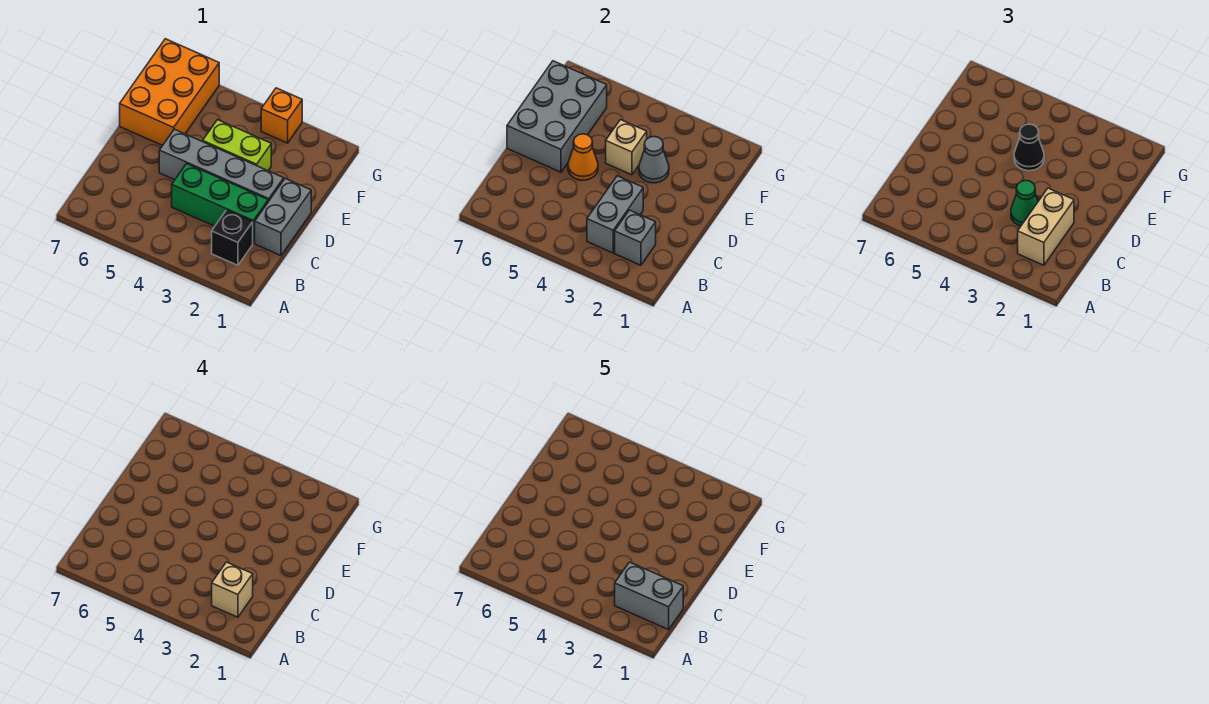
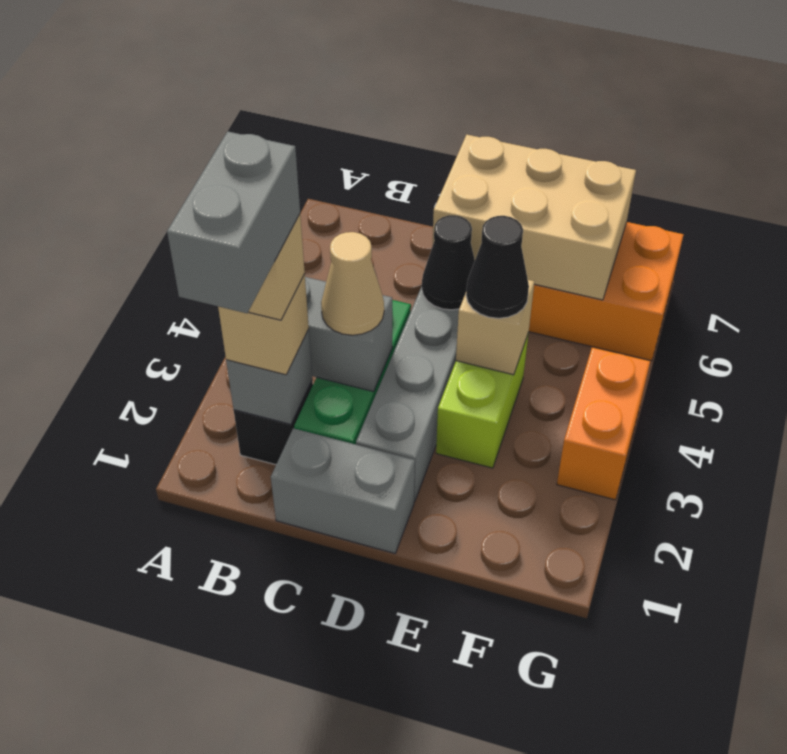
tan brick B2:C2 level 3 -> tan brick B2 level 3
green cone C3 level 3 -> tan cone C3 level 3
orange cone D5 level 2 -> black cone D5 level 2
grey brick D6:F7 level 2 -> tan brick D6:F7 level 2
grey cone E3 level 2 -> none
orange brick G3 level 1 -> orange brick G3:G4 level 1

